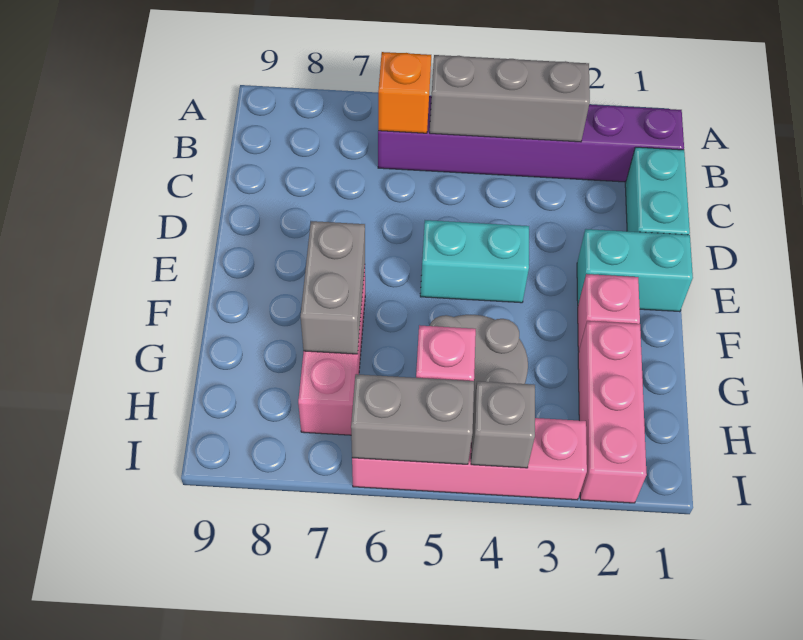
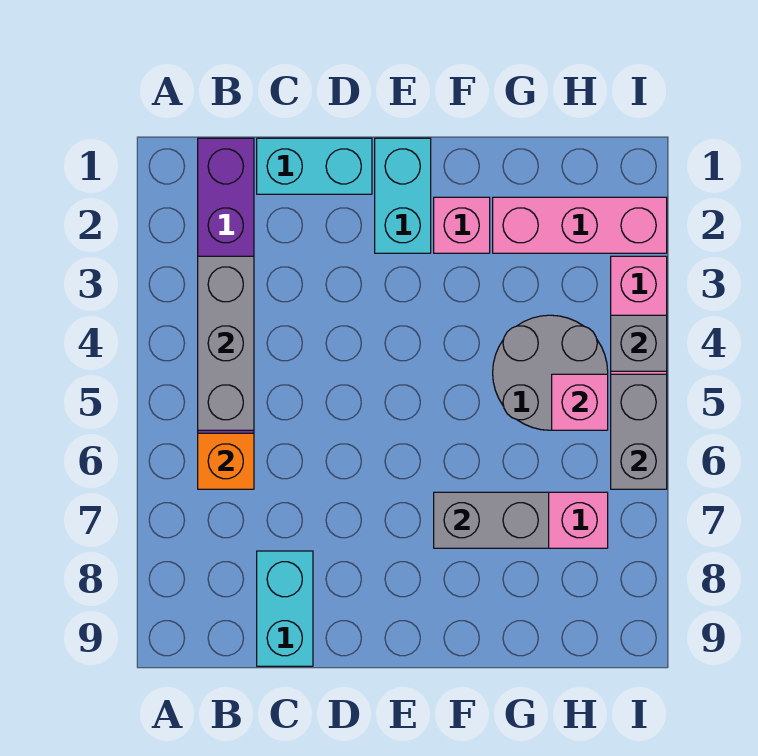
cyan brick E4:E5 level 1 -> cyan brick C8:C9 level 1

